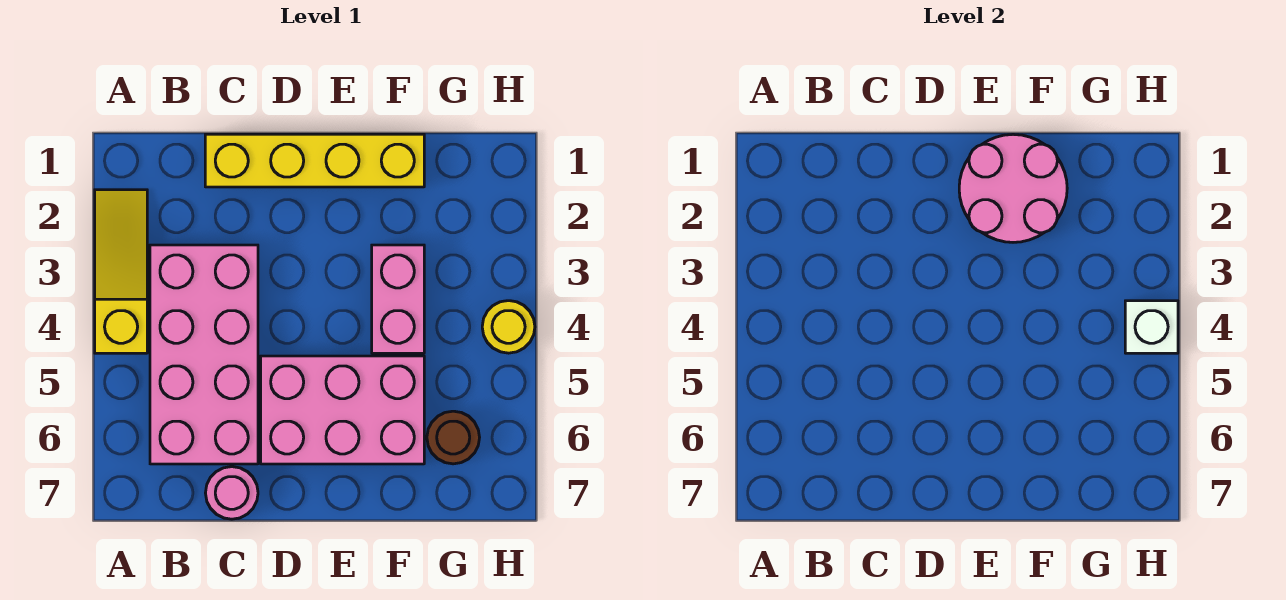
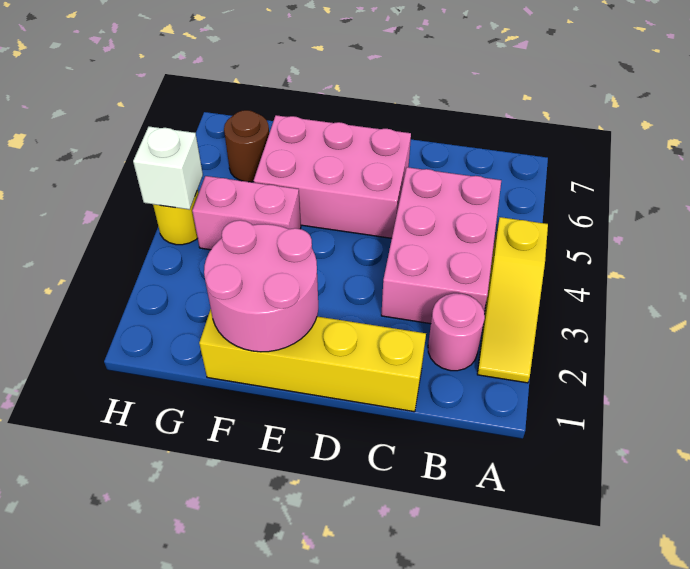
pink brick B3:C6 level 1 -> pink brick B3:C5 level 1
pink round brick C7 level 1 -> pink round brick B2 level 1
pink brick F3:F4 level 1 -> pink brick F4:G4 level 1

